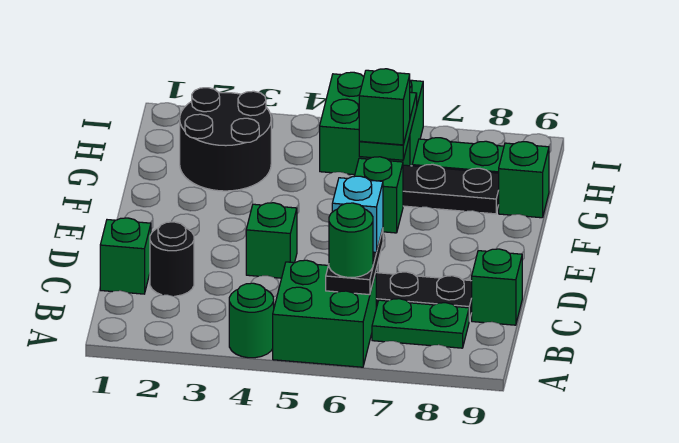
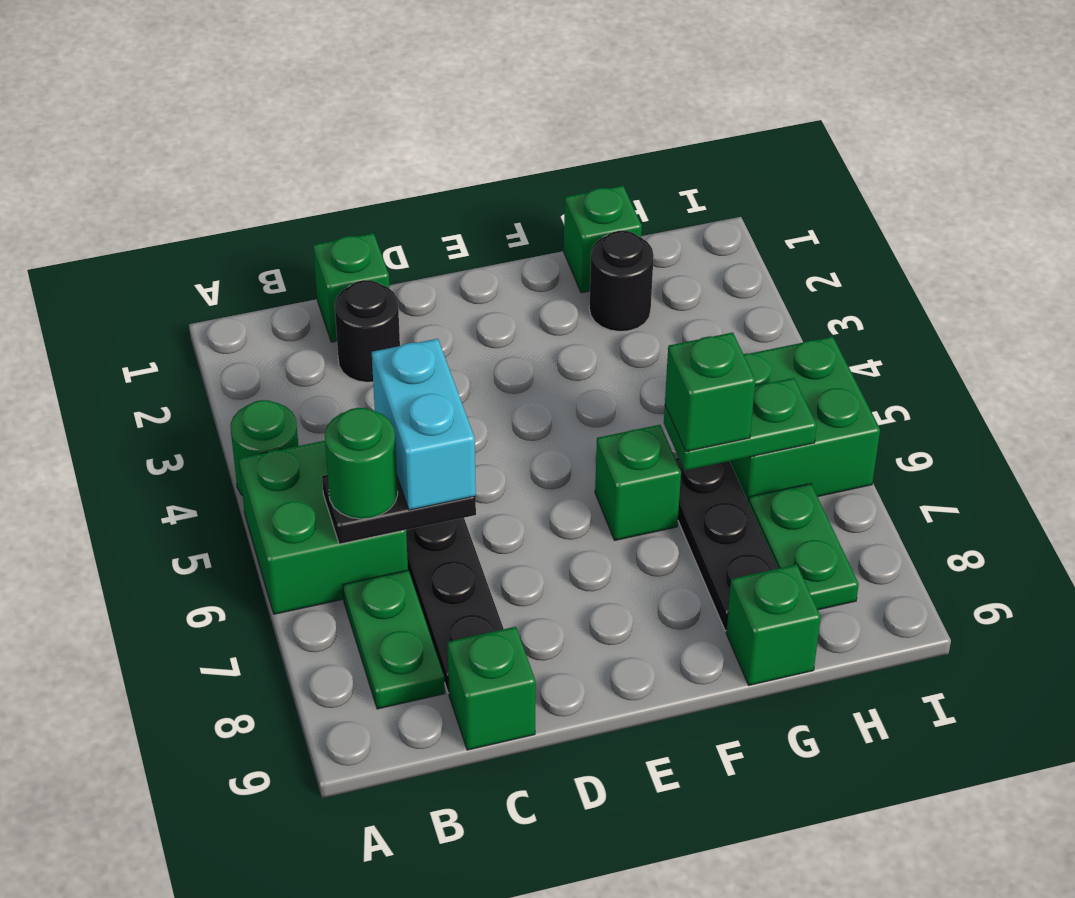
cyan brick C6 level 3 -> cyan brick C5:C6 level 3
green brick D4 level 1 -> green brick G1 level 1
black round brick G2:H3 level 1 -> black round brick G2 level 1

